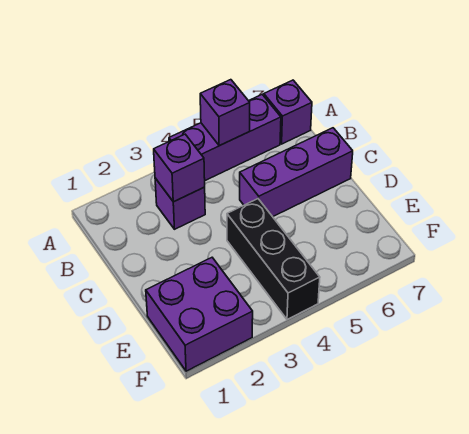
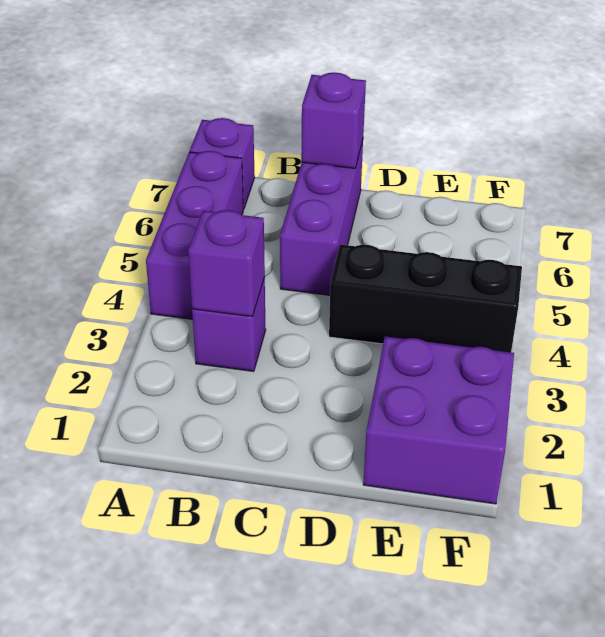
purple brick A5 level 2 -> purple brick C7 level 2

